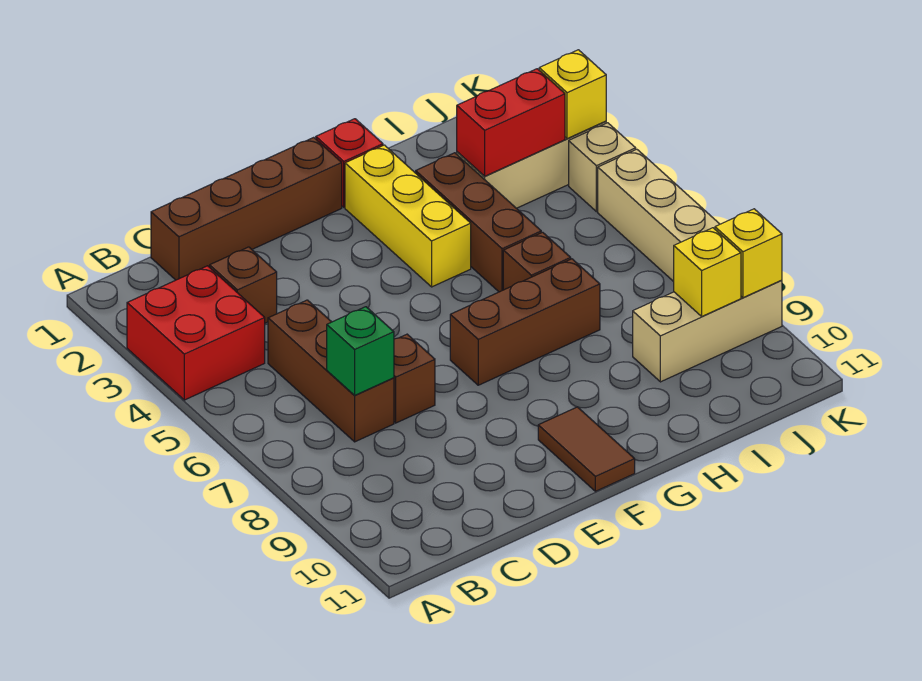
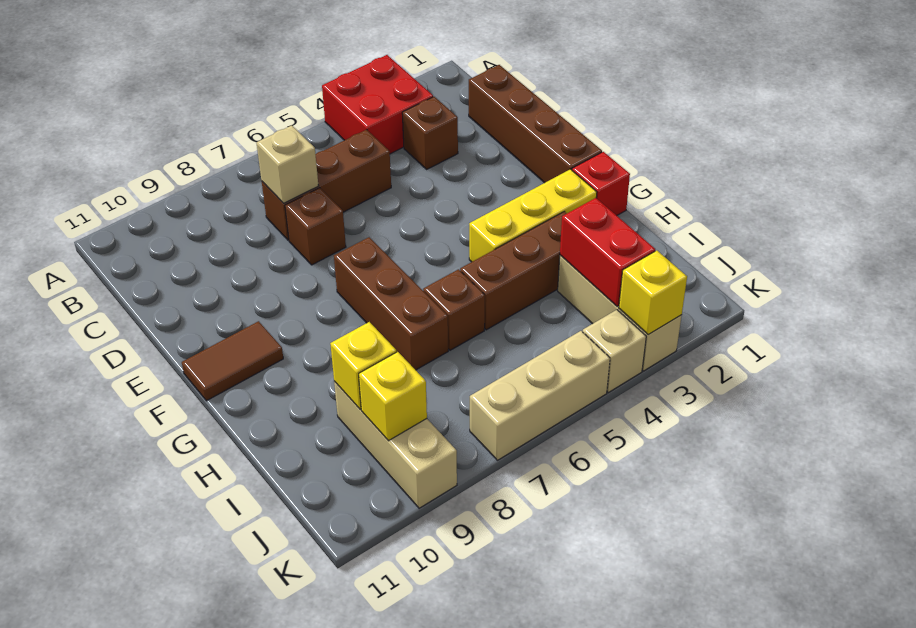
green brick C7 level 2 -> tan brick C7 level 2
yellow brick K9 level 2 -> yellow brick I9 level 2

